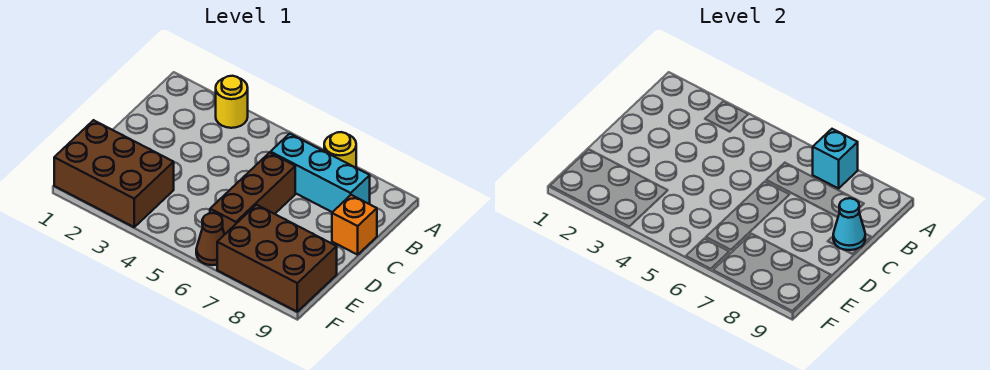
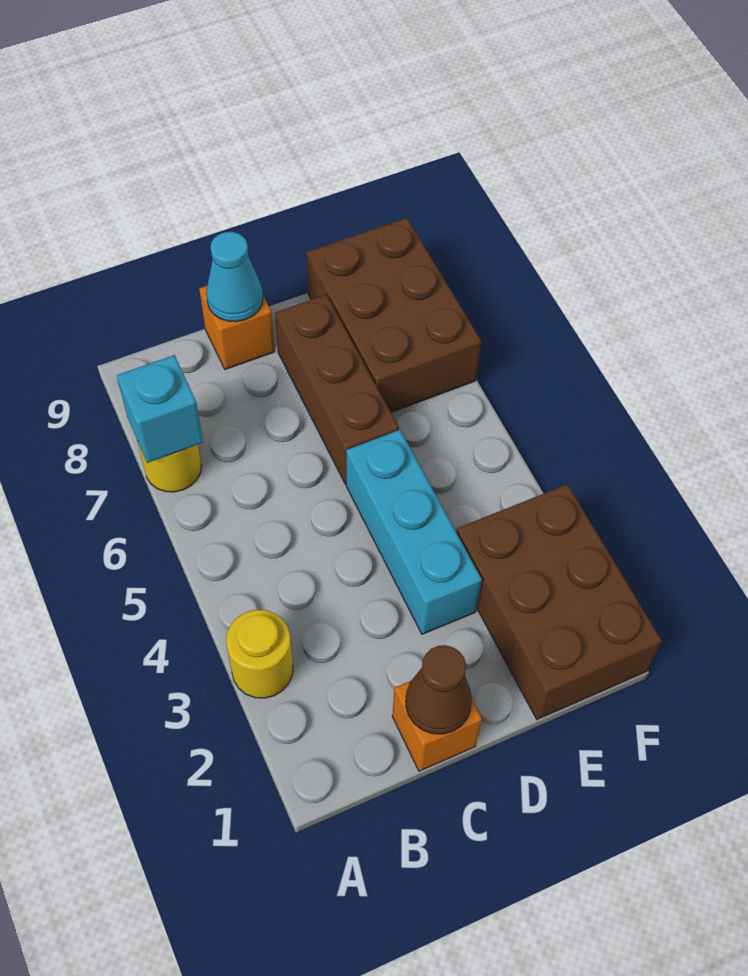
cyan brick B6:B8 level 1 -> cyan brick D3:D5 level 1
none -> orange brick C1 level 1
brown brick C6:E6 level 1 -> brown brick D6:D8 level 1
brown cone F6 level 1 -> brown cone C1 level 2

